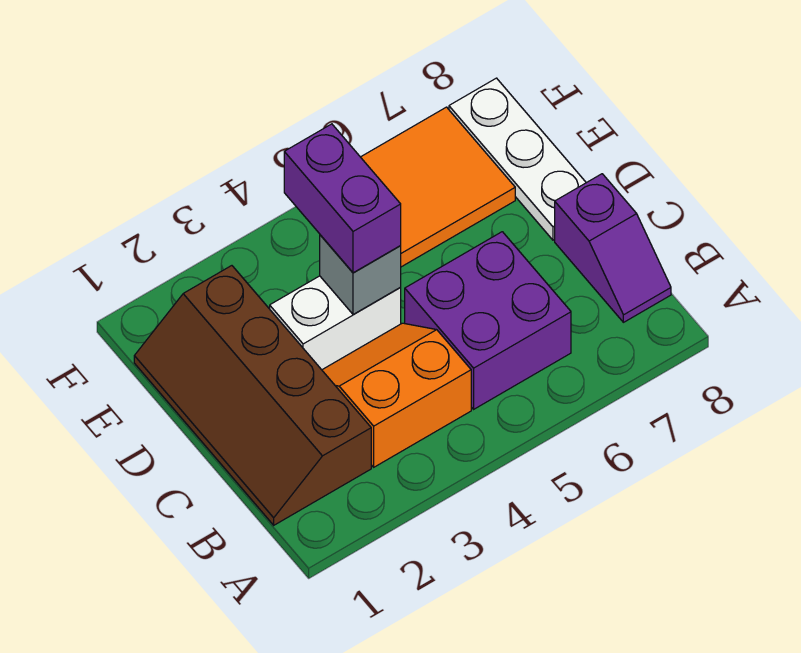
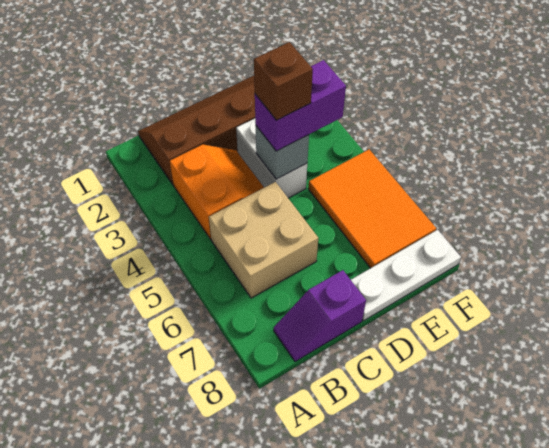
purple brick B5:C6 level 1 -> tan brick B5:C6 level 1
none -> brown brick D4 level 4

